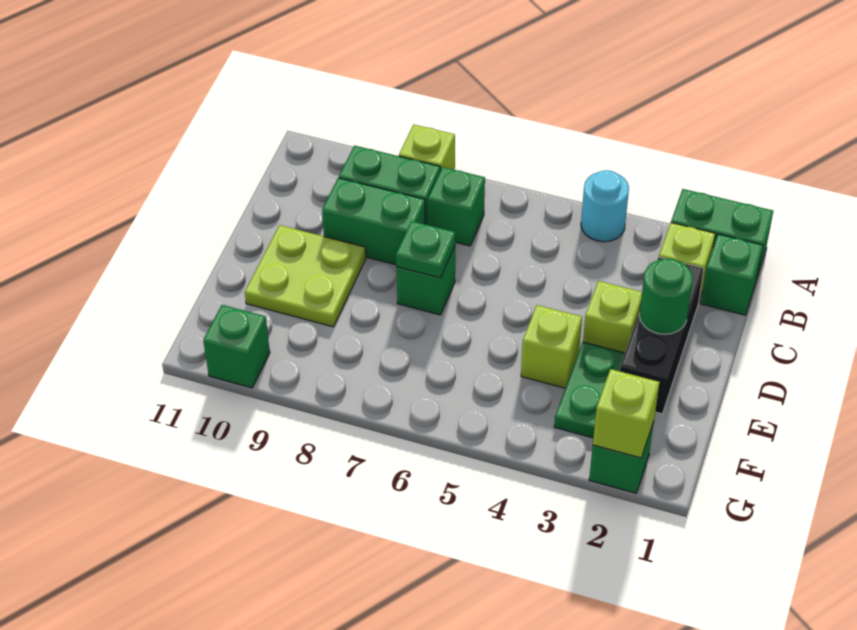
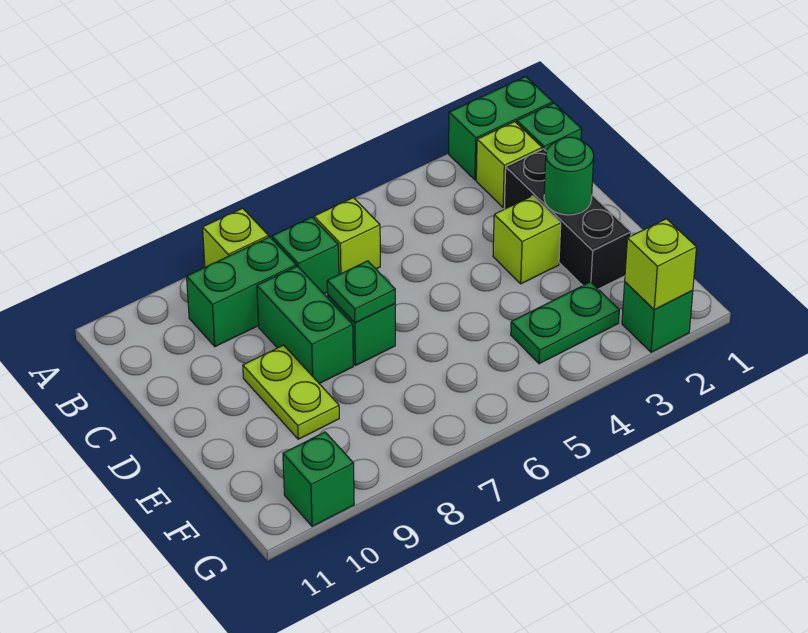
cyan round brick A4 level 1 -> none
green brick C8:C9 level 1 -> green brick C8:D8 level 1
lime plate D9:E10 level 1 -> lime plate D9:E9 level 1
green plate E3:F3 level 1 -> green plate F3:F4 level 1
lime brick E4 level 1 -> lime brick B6 level 1

